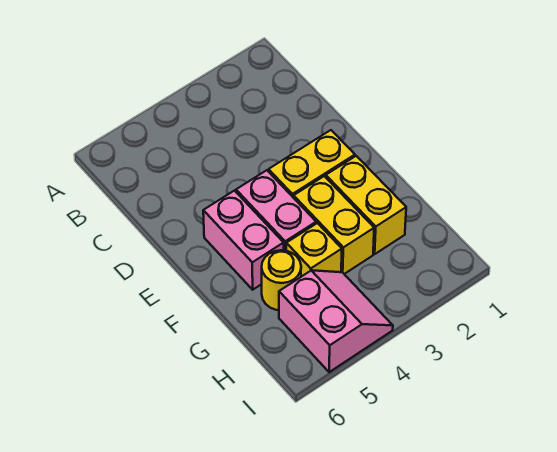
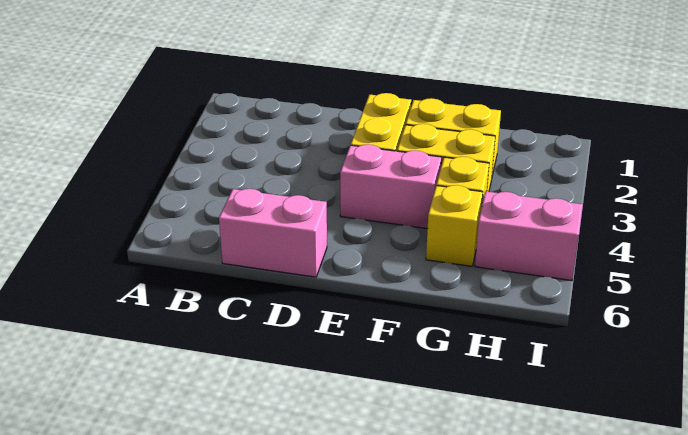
pink brick E5:F5 level 1 -> pink brick C6:D6 level 1
yellow round brick G5 level 1 -> yellow brick G5 level 1

